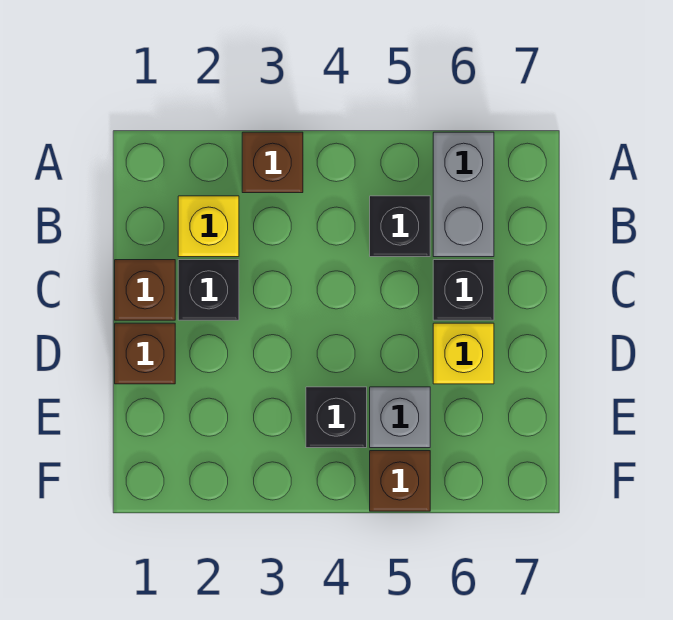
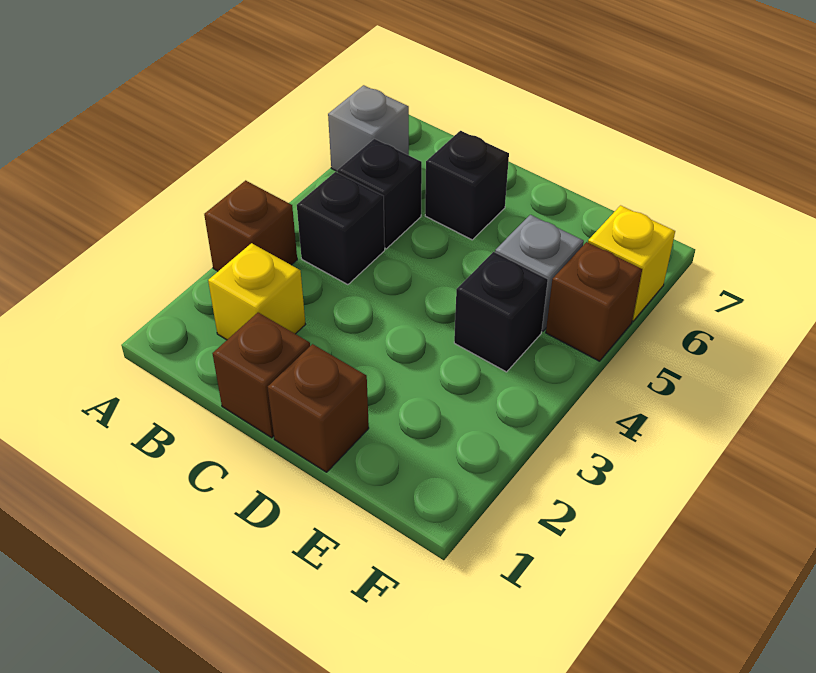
grey brick A6:B6 level 1 -> grey brick A6 level 1
black brick C2 level 1 -> black brick B4 level 1
yellow brick D6 level 1 -> yellow brick F6 level 1

